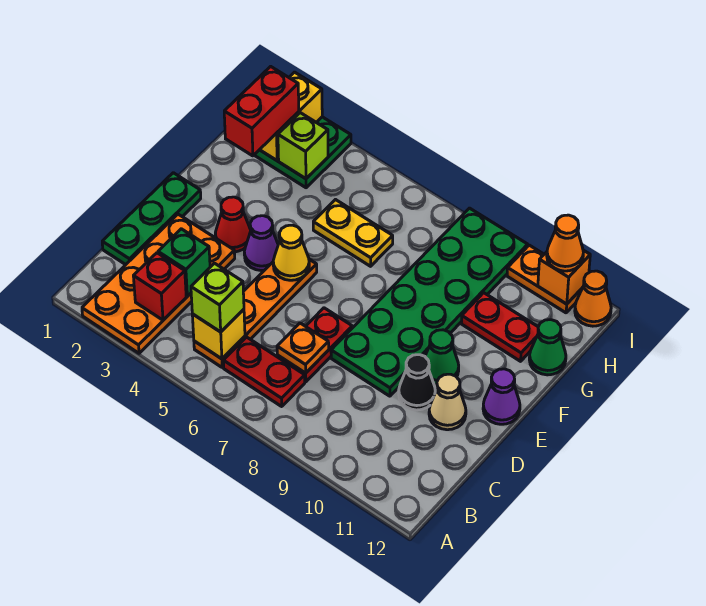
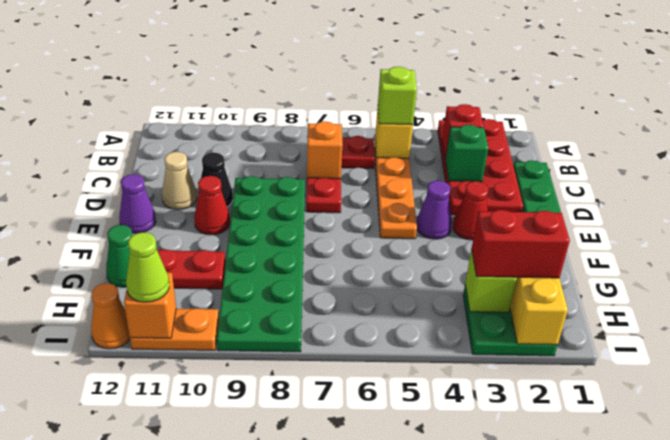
orange plate A2:D3 level 1 -> red plate A2:D3 level 1
orange plate C7 level 2 -> orange brick C7 level 2
yellow cone E5 level 2 -> none
green cone E10 level 1 -> red cone E10 level 1
red brick G2:H2 level 3 -> red brick H2:H3 level 3
yellow plate G5:G6 level 1 -> none
orange cone I11 level 3 -> lime cone I11 level 3

